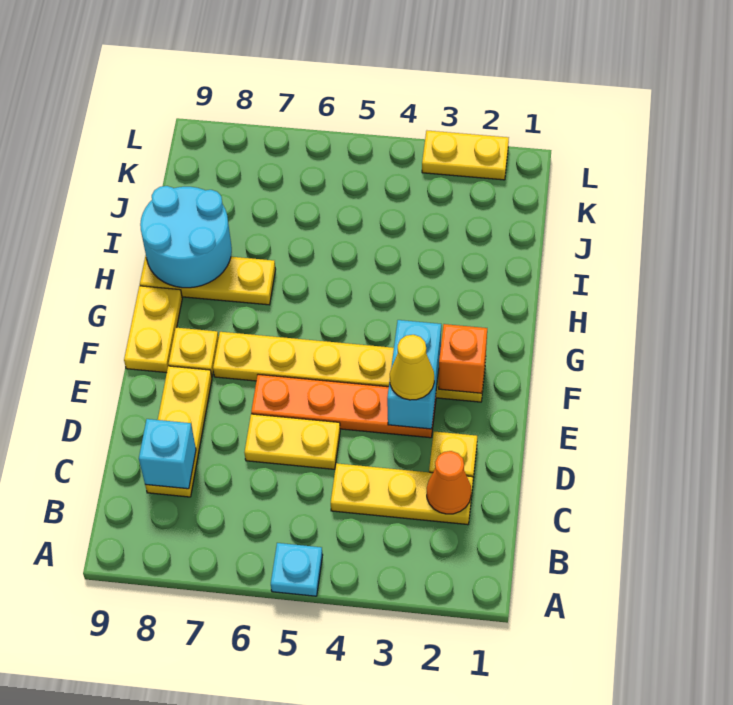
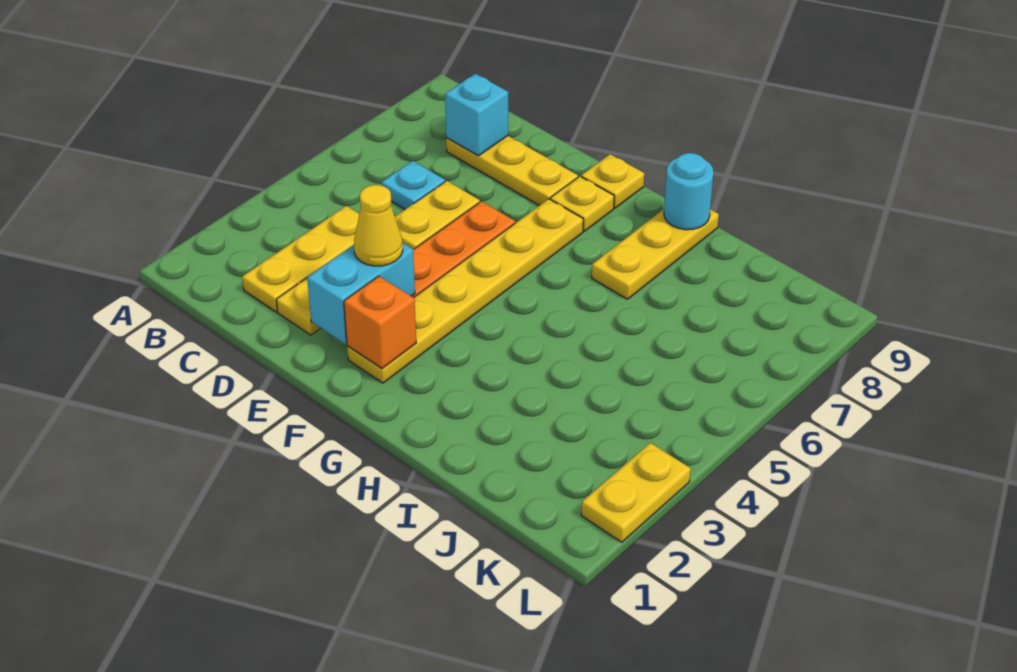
cyan plate A5 level 1 -> cyan plate C6 level 1
orange cone C2 level 2 -> none
cyan brick E3:F3 level 2 -> cyan brick E2:E3 level 2
yellow plate F9:G9 level 1 -> yellow plate F9 level 1
cyan round brick H8:I9 level 2 -> cyan round brick H9 level 2

